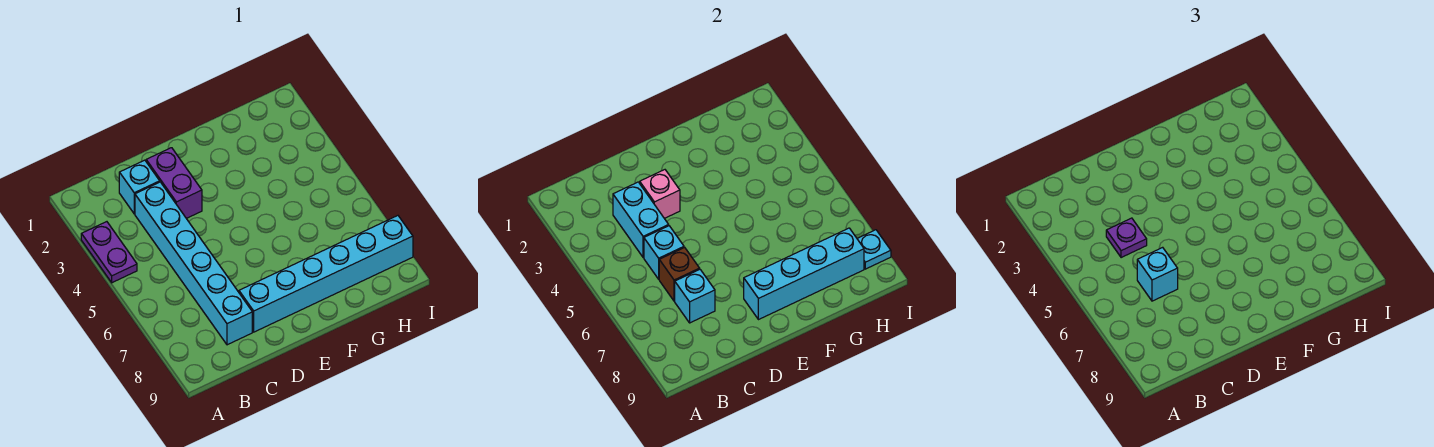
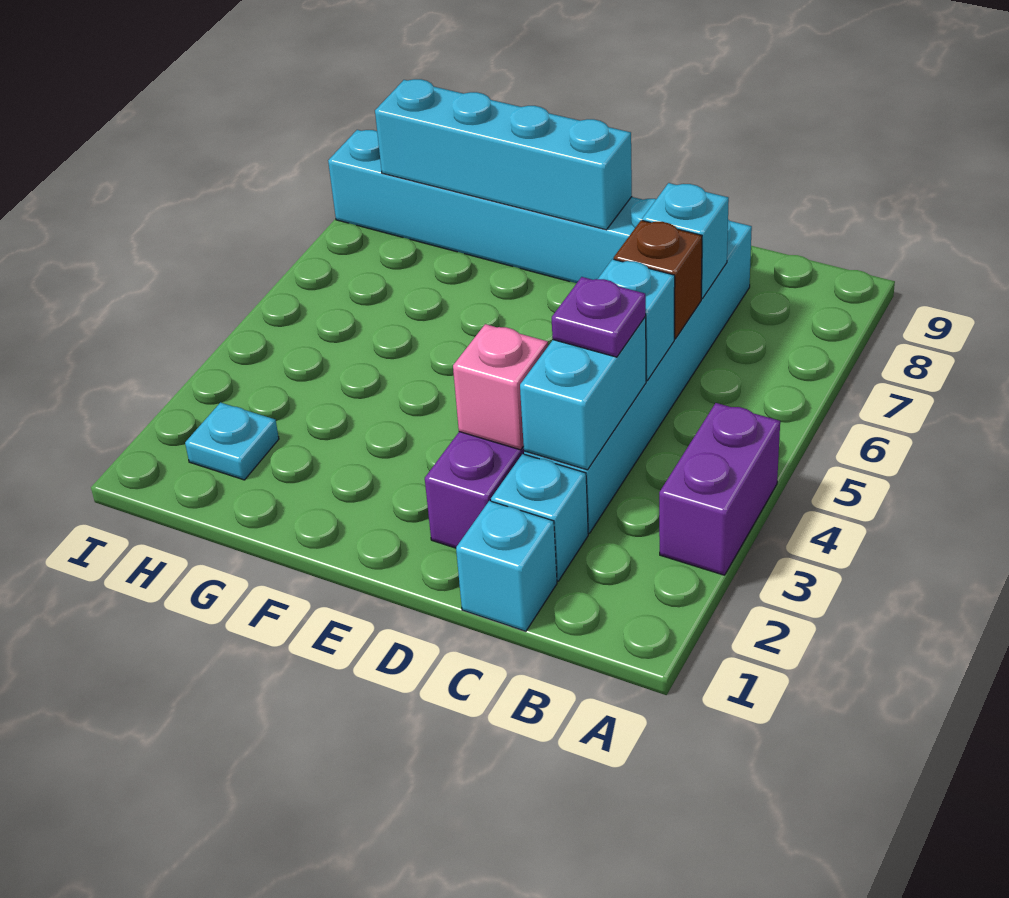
purple plate A3:A4 level 1 -> purple brick A3:A4 level 1
cyan brick C6 level 3 -> cyan brick C1 level 1
cyan plate I8 level 2 -> cyan plate H2 level 1

